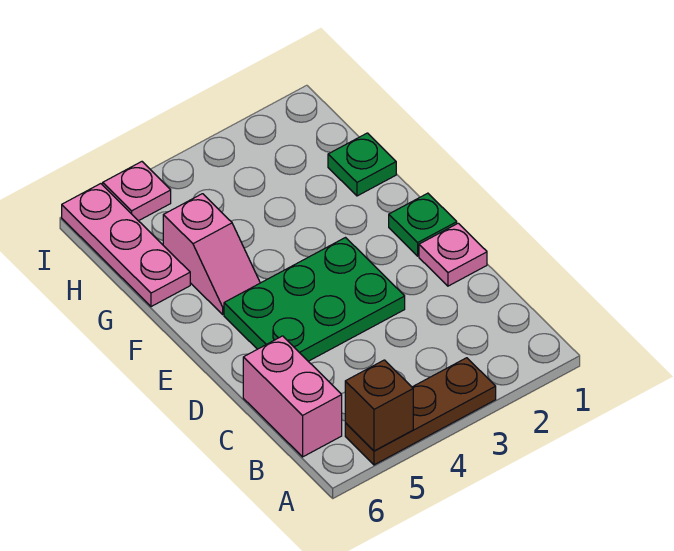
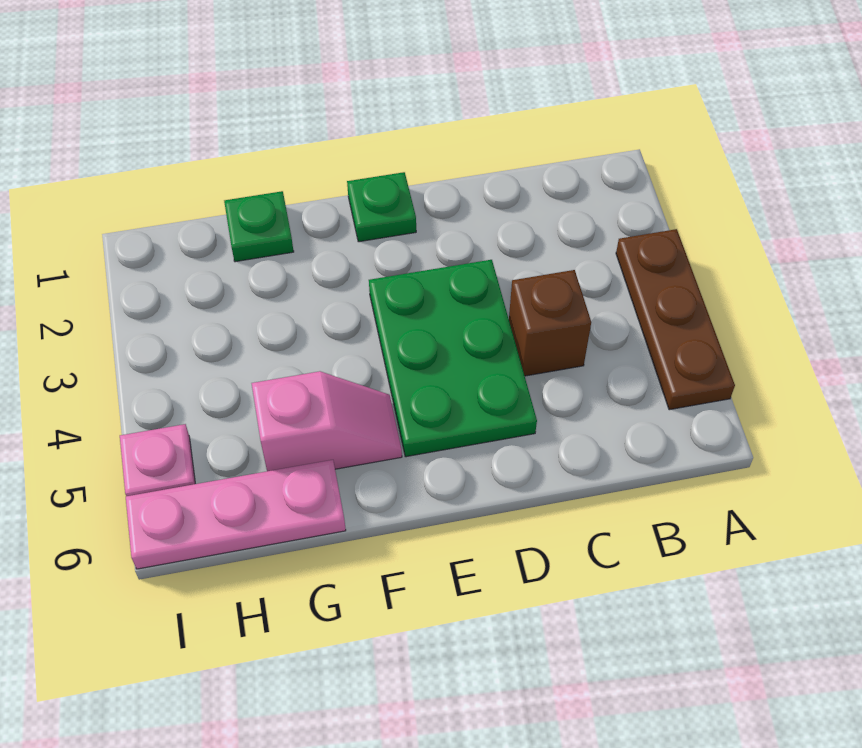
brown brick A5 level 2 -> brown brick C4 level 1
pink brick B6:C6 level 1 -> none
pink plate D1 level 1 -> none

